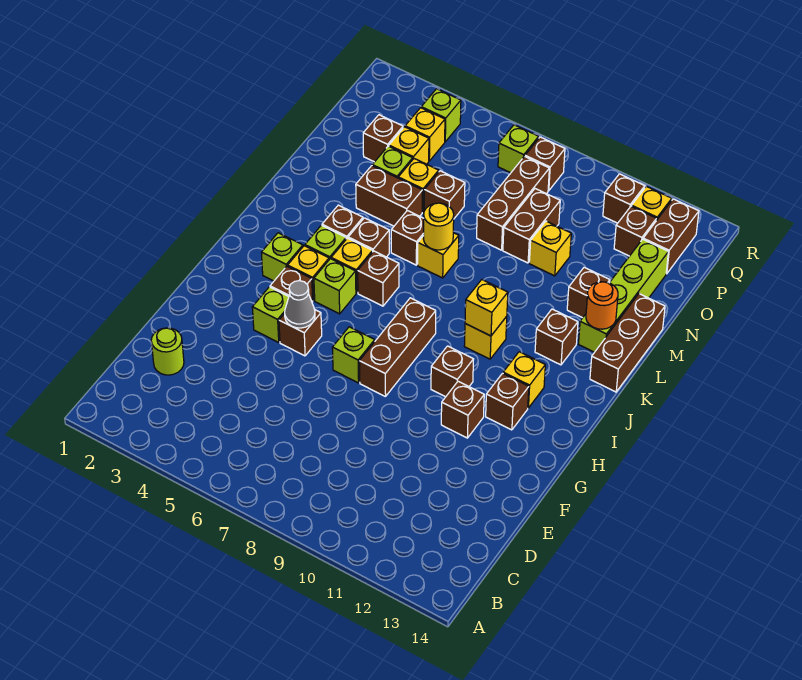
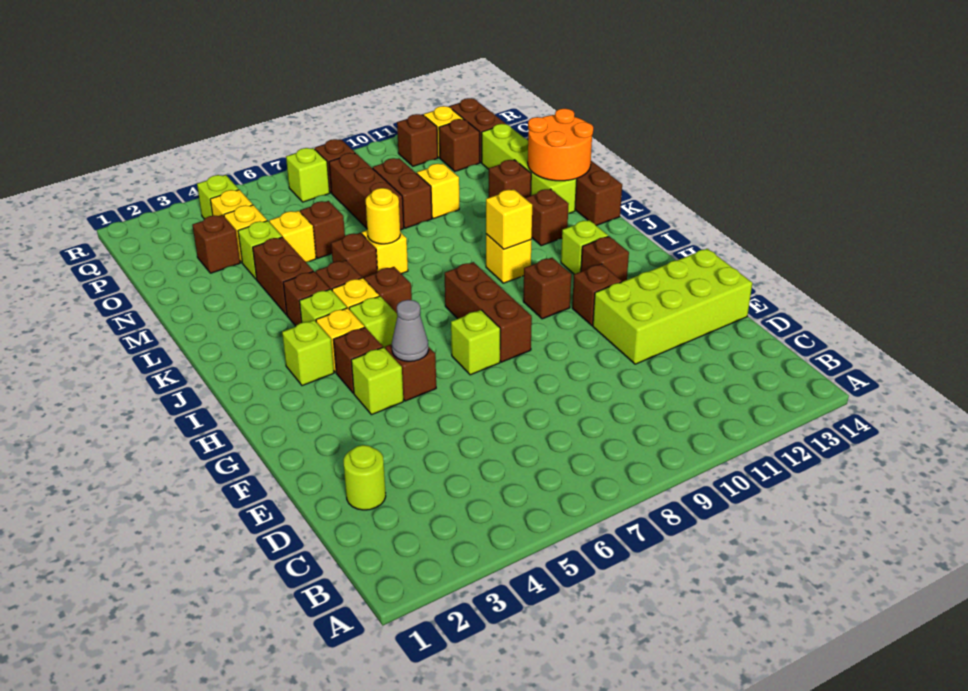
none -> lime brick E11:F14 level 1
yellow brick I12 level 1 -> lime brick I12 level 1
orange round brick L13 level 2 -> orange round brick L13:M14 level 2
brown brick M4:M5 level 1 -> brown brick L4:M4 level 1

